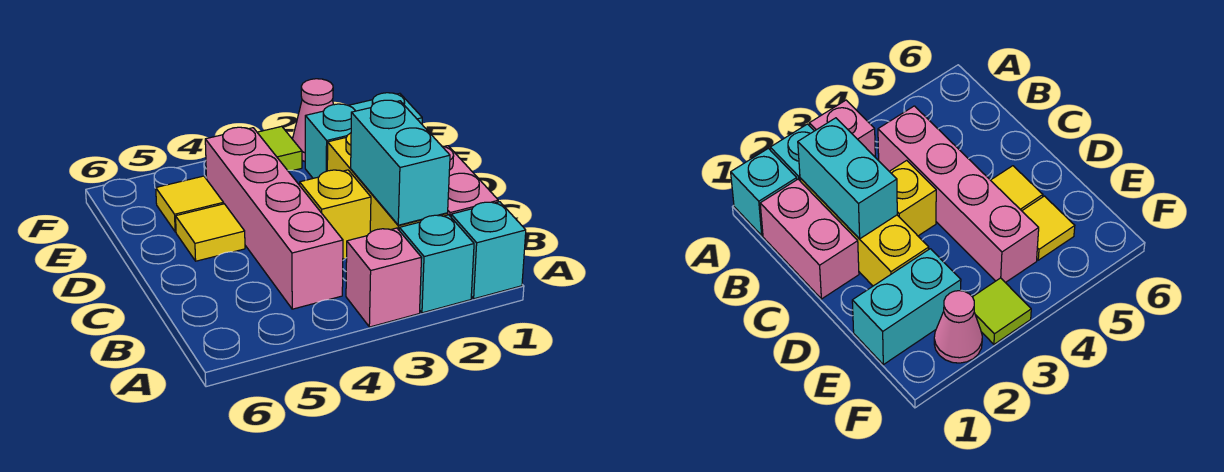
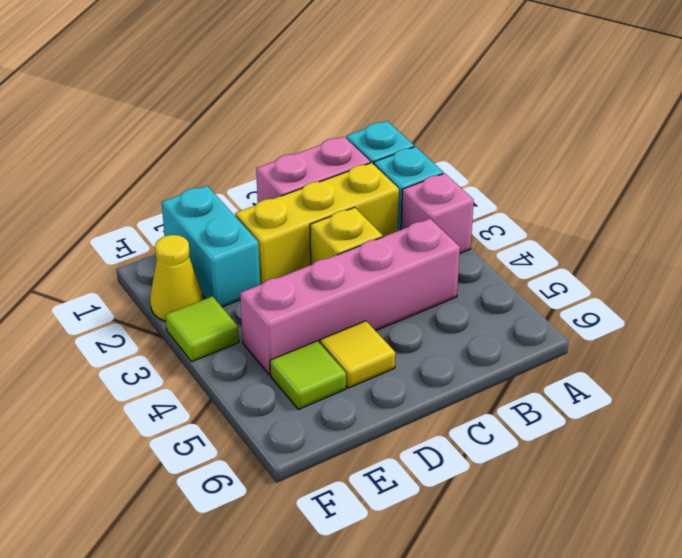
cyan brick B2:C2 level 2 -> none
yellow tile E5 level 1 -> lime tile E5 level 1
pink cone F2 level 1 -> yellow cone F2 level 1

